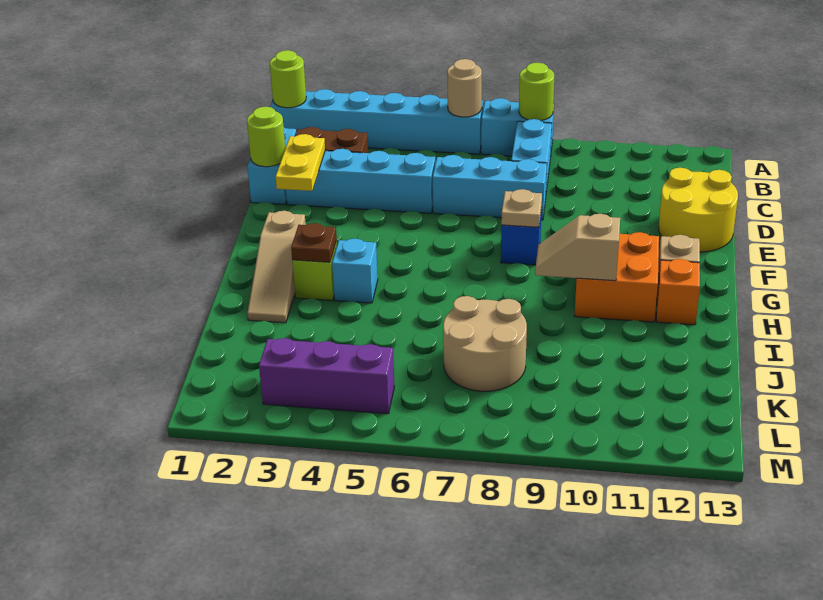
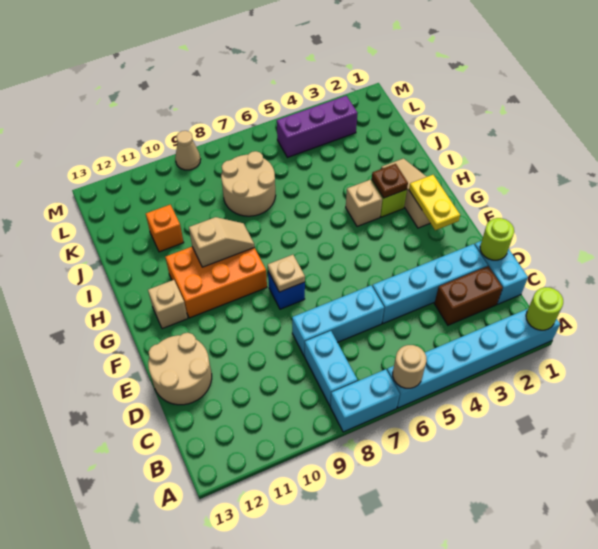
lime round brick A8 level 2 -> none
yellow plate D2:E2 level 2 -> yellow plate F2:G2 level 2
yellow round brick D12:E13 level 1 -> tan round brick D12:E13 level 1
orange brick G10:H11 level 1 -> orange brick G9:H11 level 1
cyan brick H4 level 1 -> tan brick H4 level 1
orange brick H12 level 1 -> orange brick J11 level 1
none -> tan cone M9 level 1

